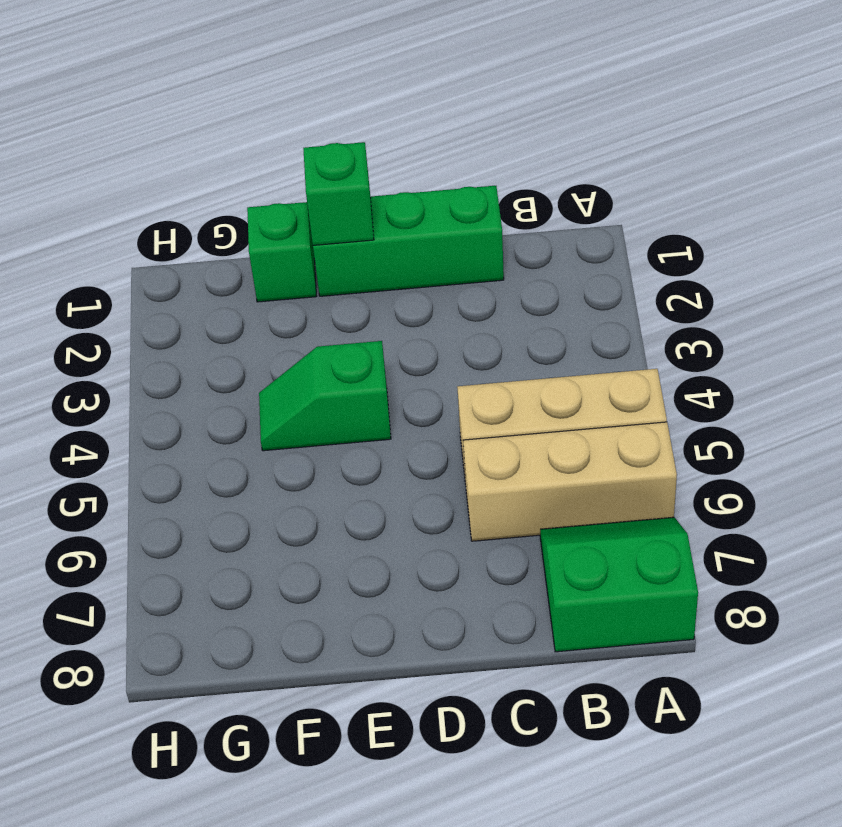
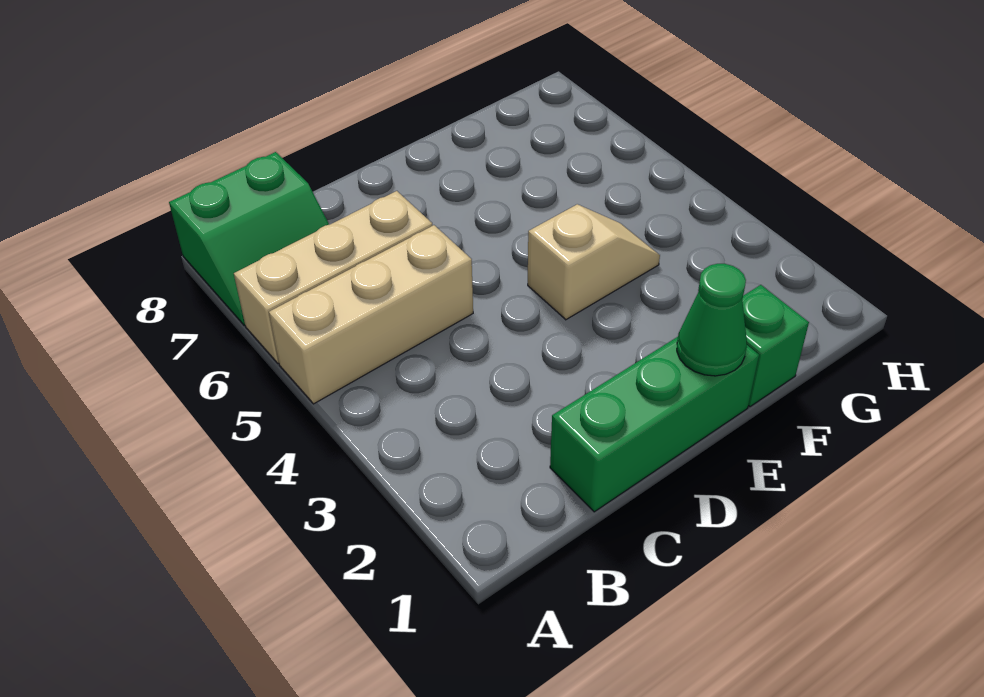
green brick E1 level 2 -> green cone E1 level 2
green slope E4:F4 level 1 top E -> tan slope E4:F4 level 1 top E

